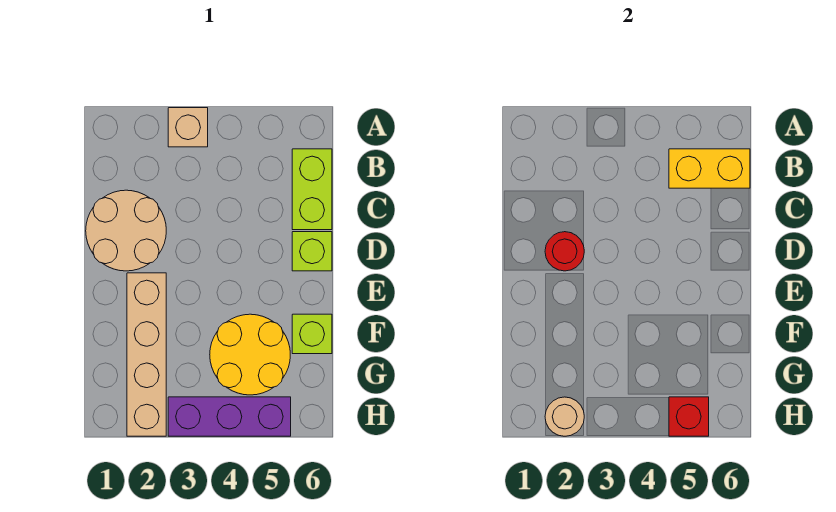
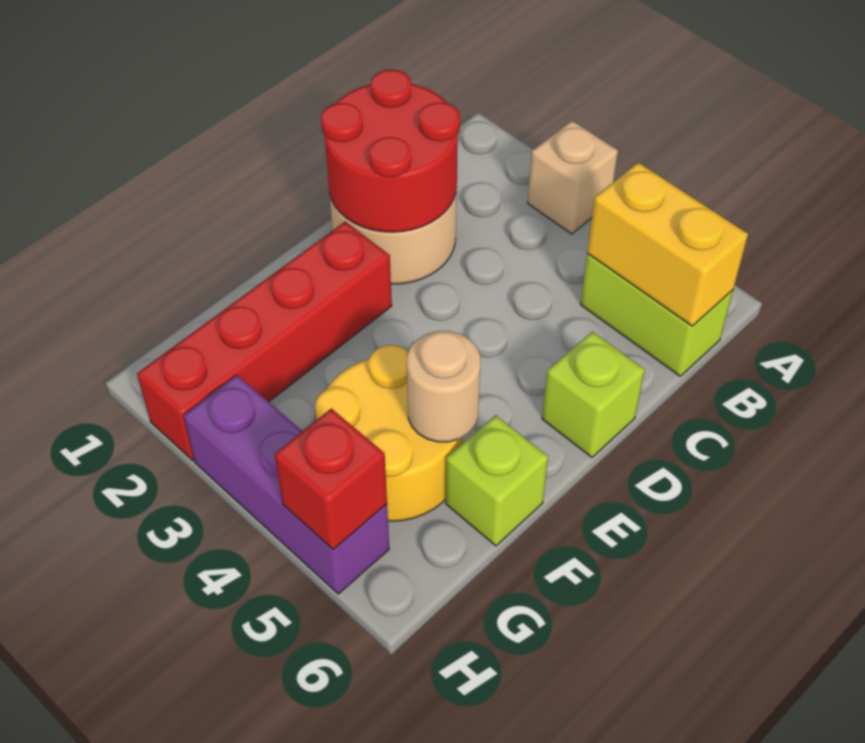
lime brick B6:C6 level 1 -> lime brick B5:B6 level 1
red round brick D2 level 2 -> red round brick C1:D2 level 2
tan brick E2:H2 level 1 -> red brick E2:H2 level 1
tan round brick H2 level 2 -> tan round brick F5 level 2

